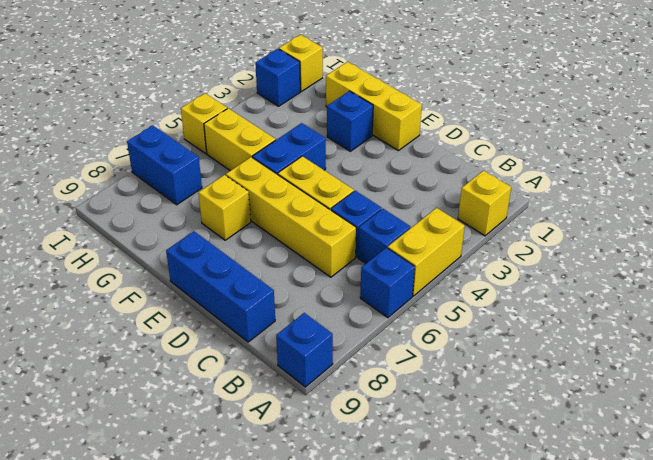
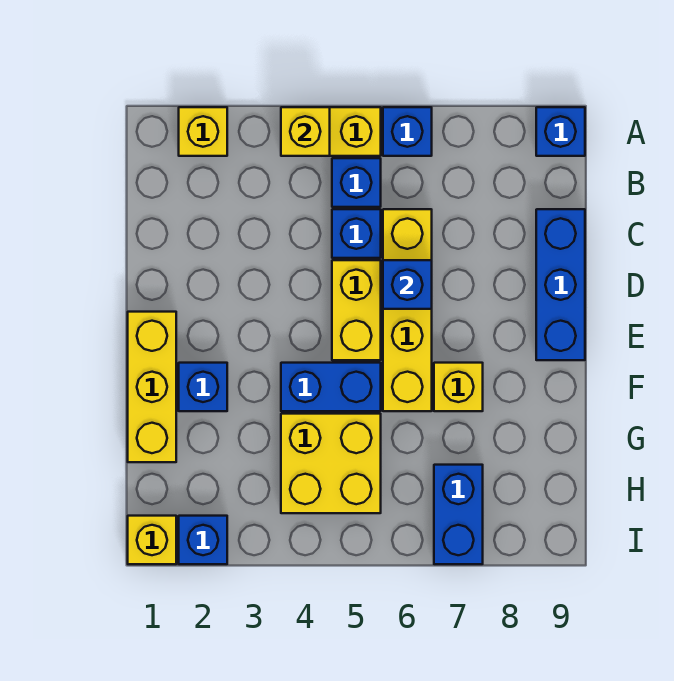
none -> blue brick D6 level 2
yellow brick G5:H5 level 1 -> yellow brick G4:H5 level 1
yellow brick I5 level 1 -> yellow brick A4 level 2

